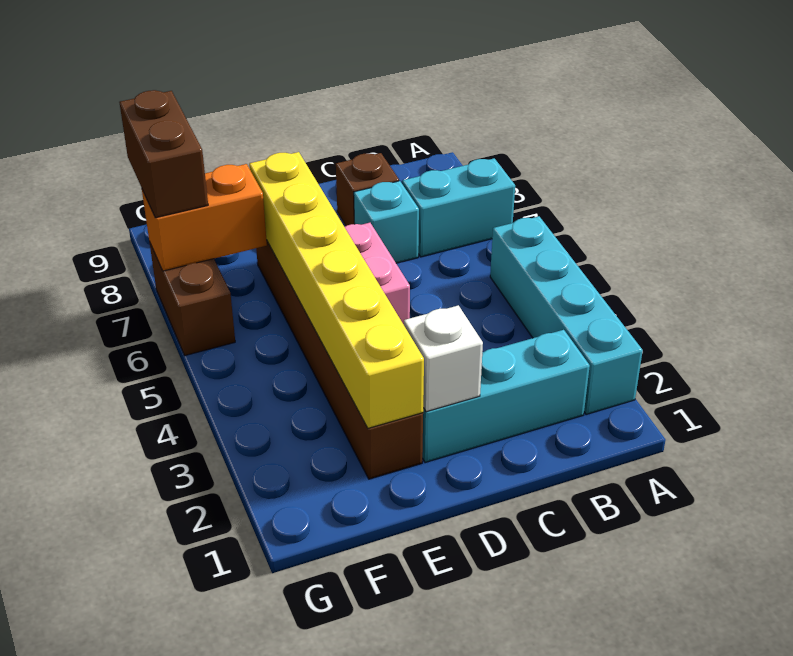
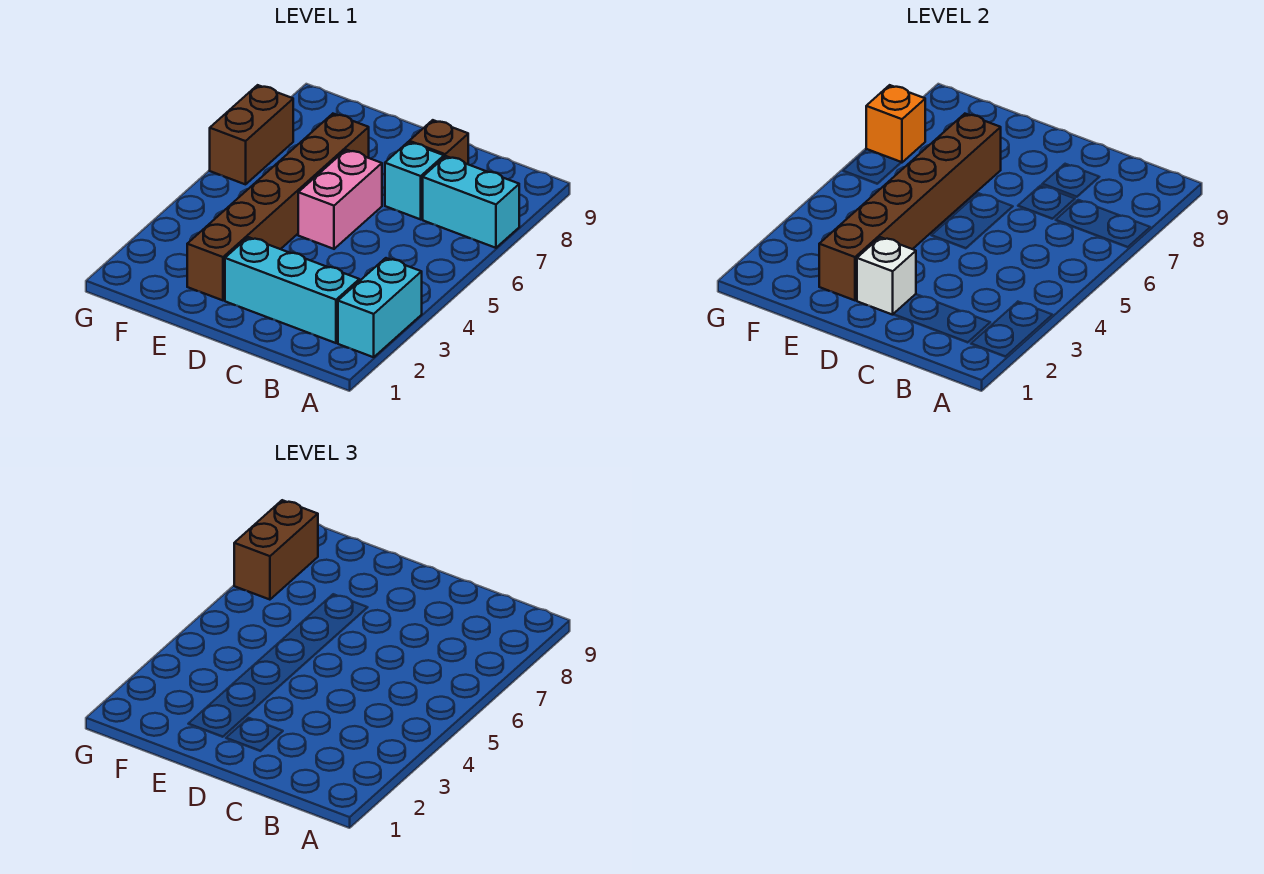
cyan brick A2:A5 level 1 -> cyan brick A2:A3 level 1
yellow brick E2:E7 level 2 -> brown brick E2:E7 level 2
orange brick F7:G7 level 2 -> orange brick G7 level 2

